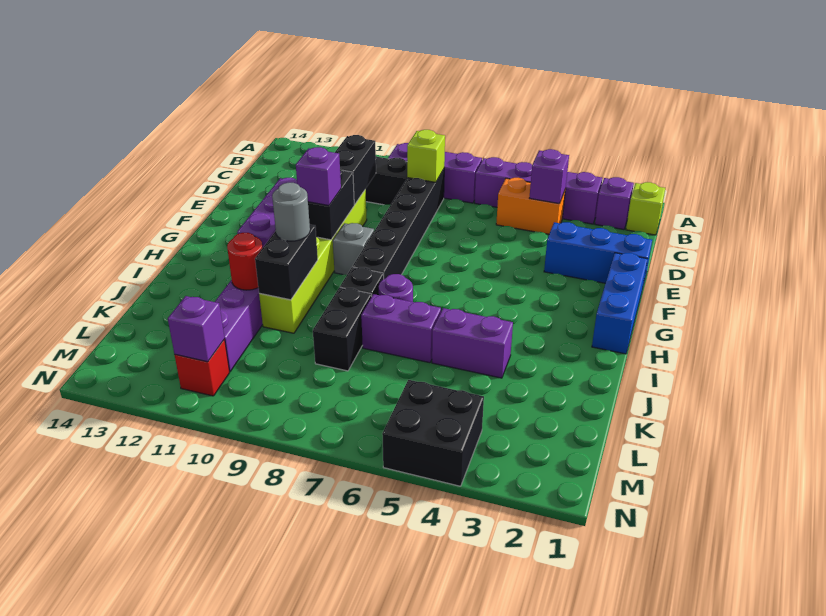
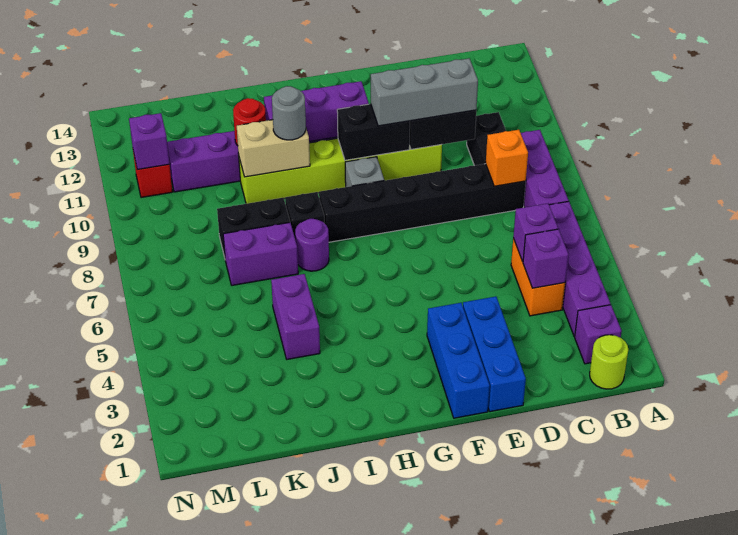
lime brick B1 level 1 -> lime round brick B1 level 1
lime brick C8 level 2 -> orange brick C8 level 2
none -> grey brick D10:F10 level 3
blue brick F1:H1 level 1 -> blue brick F1:F3 level 1
purple brick G10 level 3 -> purple brick C5 level 2
black brick I10:J10 level 2 -> tan brick I10:J10 level 2
purple brick J6:J7 level 1 -> purple brick J7:K7 level 1
black brick M4:N5 level 1 -> none

